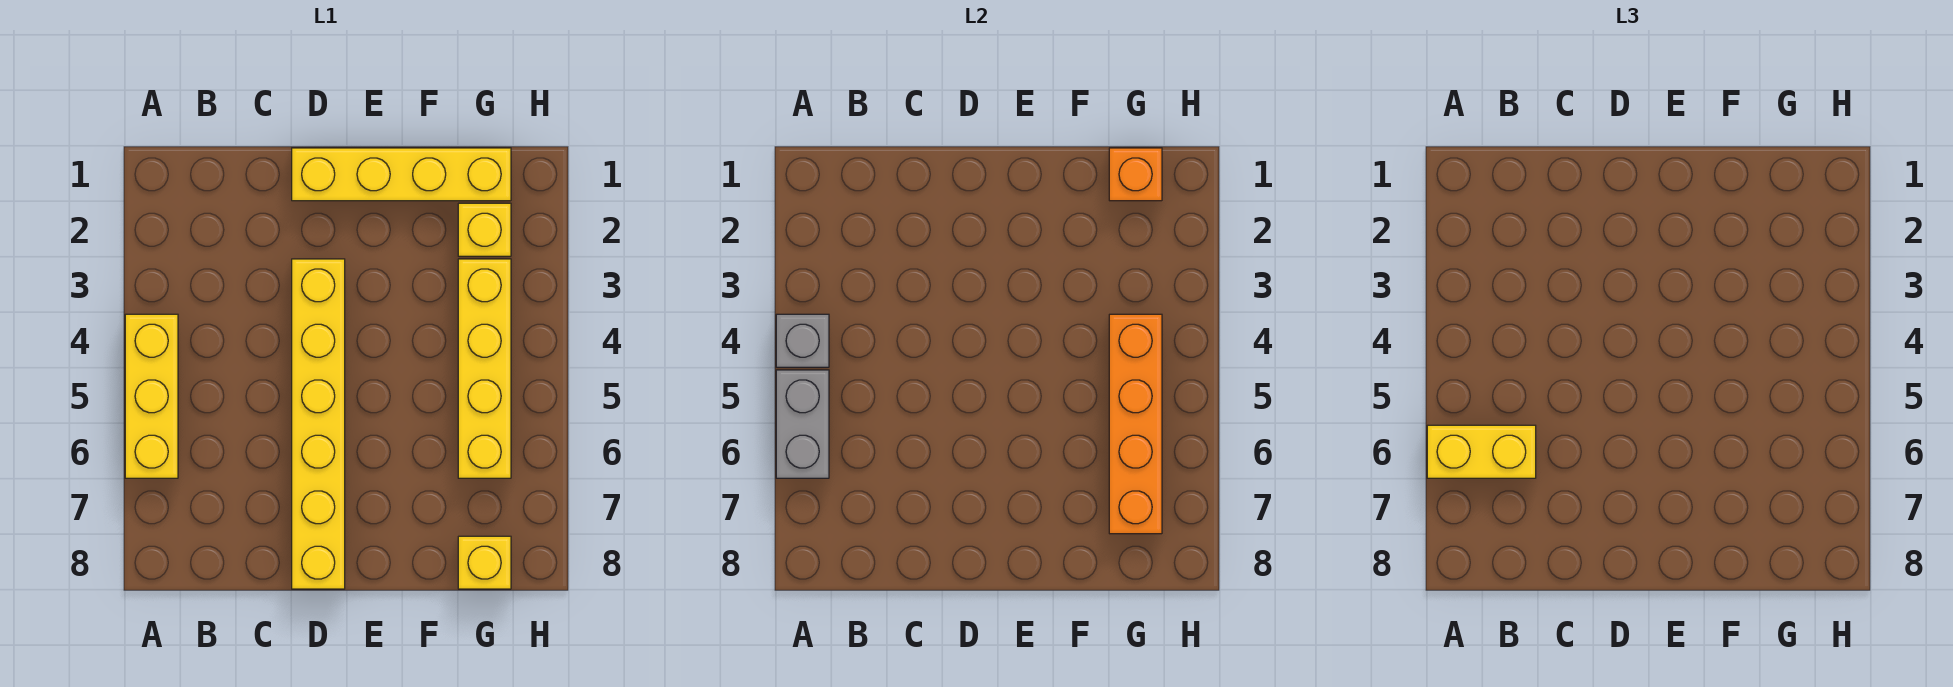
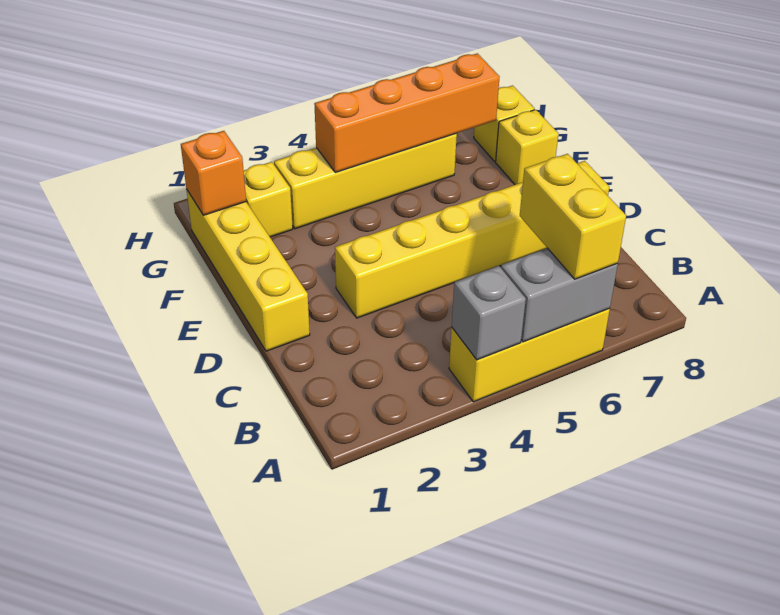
none -> yellow brick F8 level 1

